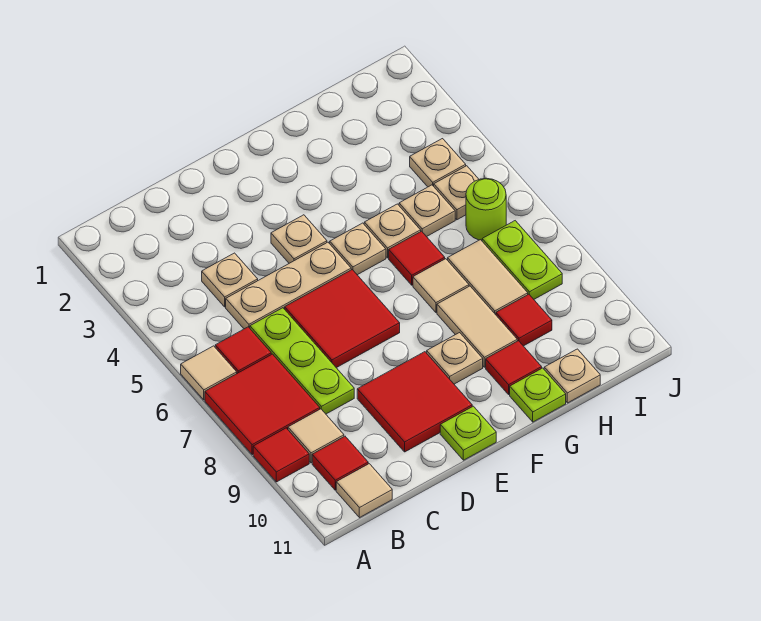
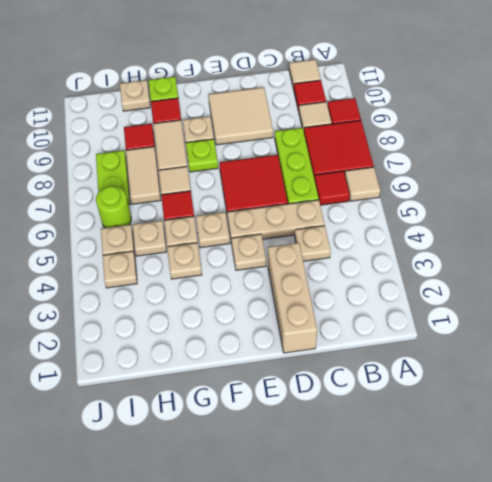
none -> tan brick D1:D3 level 1
red tile D9:E10 level 1 -> tan tile D9:E10 level 1
lime plate E11 level 1 -> lime plate F8 level 1
none -> tan plate G4 level 1

